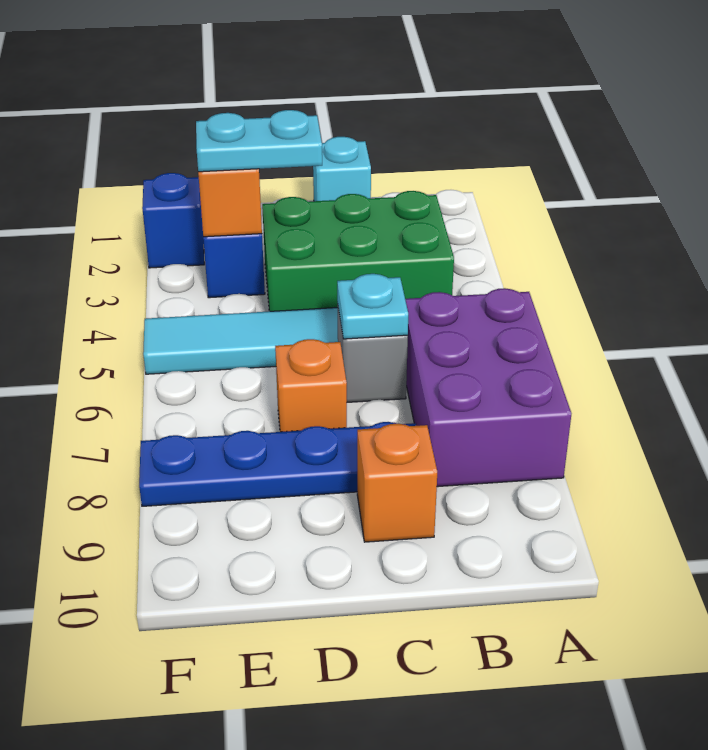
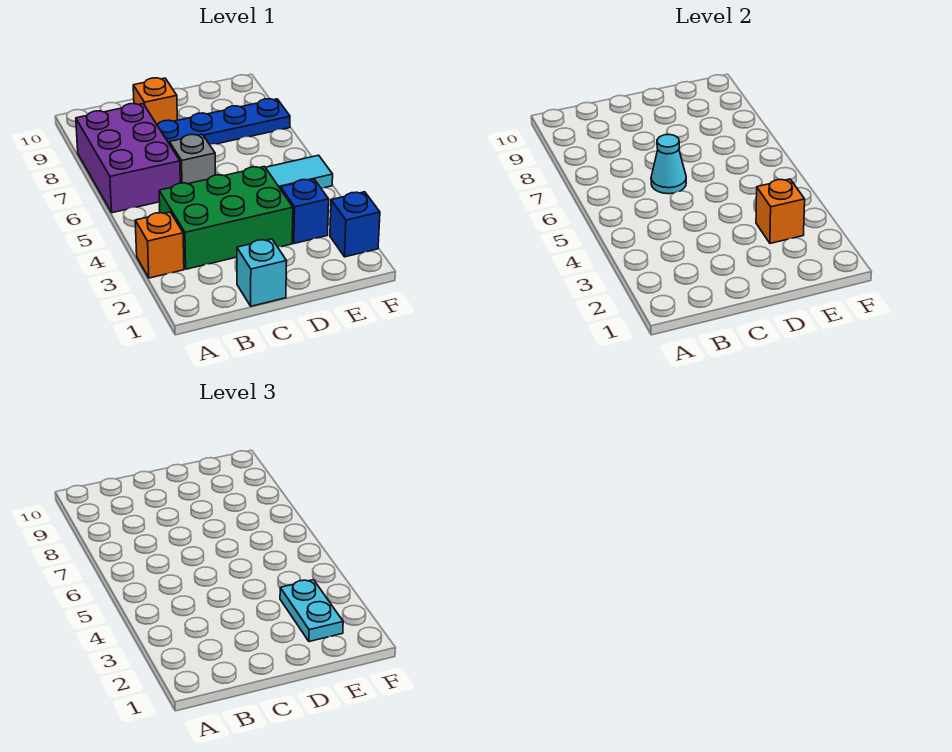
cyan plate C6 level 2 -> cyan cone C6 level 2
cyan plate D3:E3 level 3 -> cyan plate E2:E3 level 3
orange brick D7 level 1 -> orange brick A3 level 1

